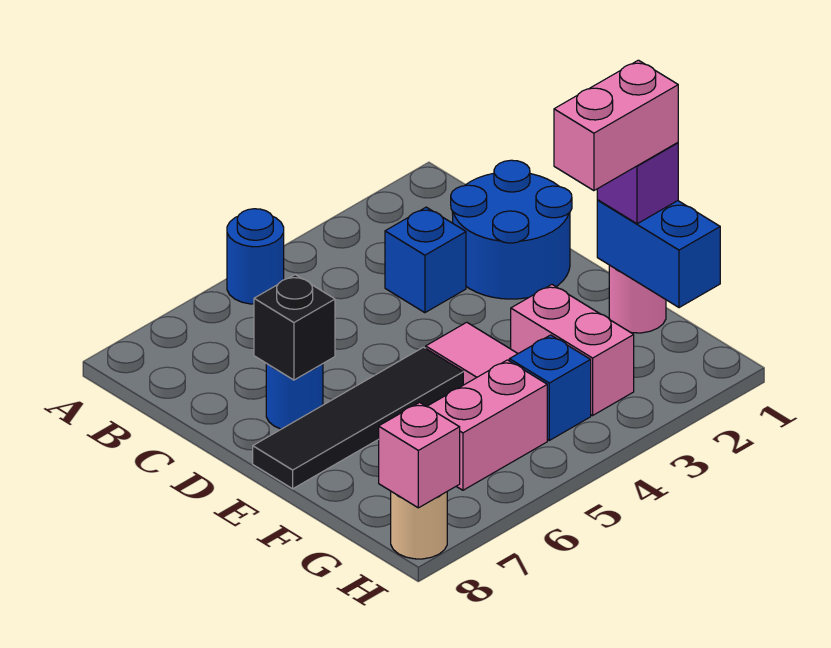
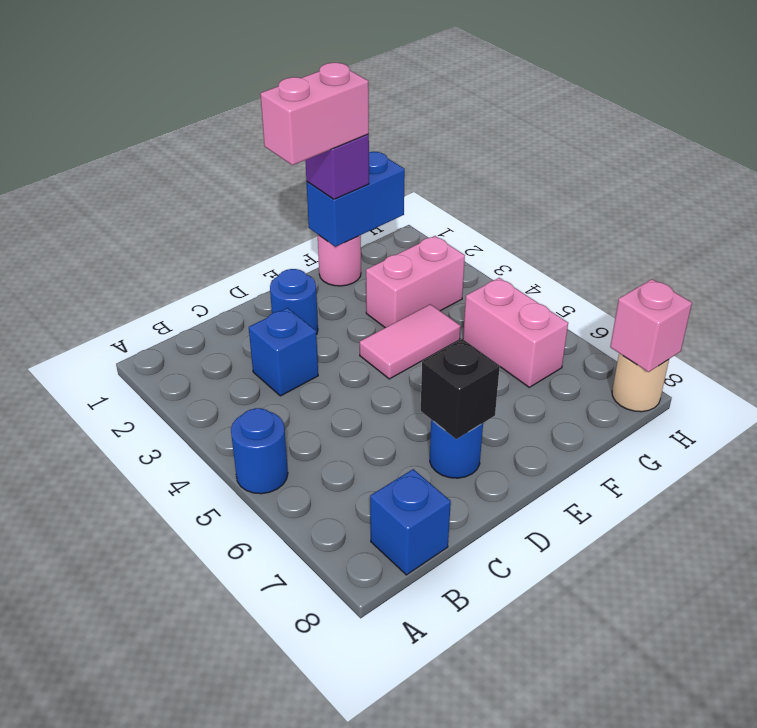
blue round brick C1:D2 level 1 -> blue round brick D2 level 1
black tile E5:E8 level 1 -> none
pink brick F1:F2 level 4 -> pink brick E1:F1 level 4
blue brick G4 level 1 -> blue brick B8 level 1

